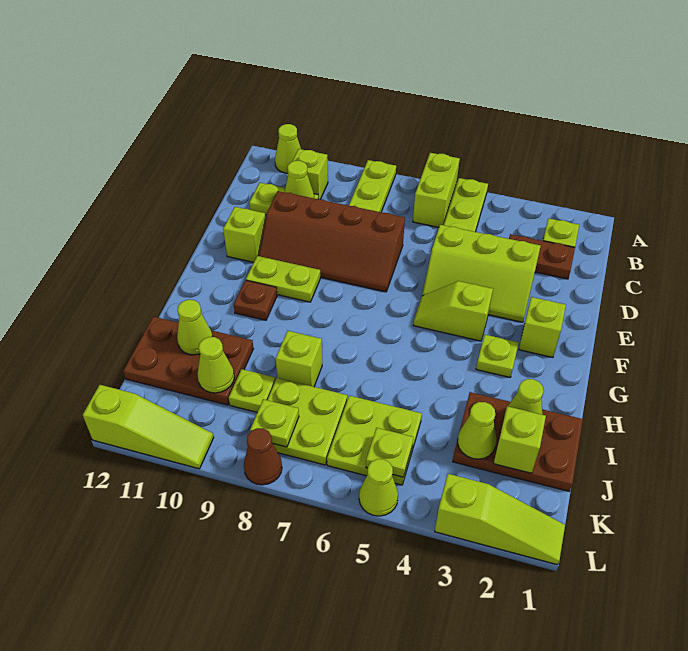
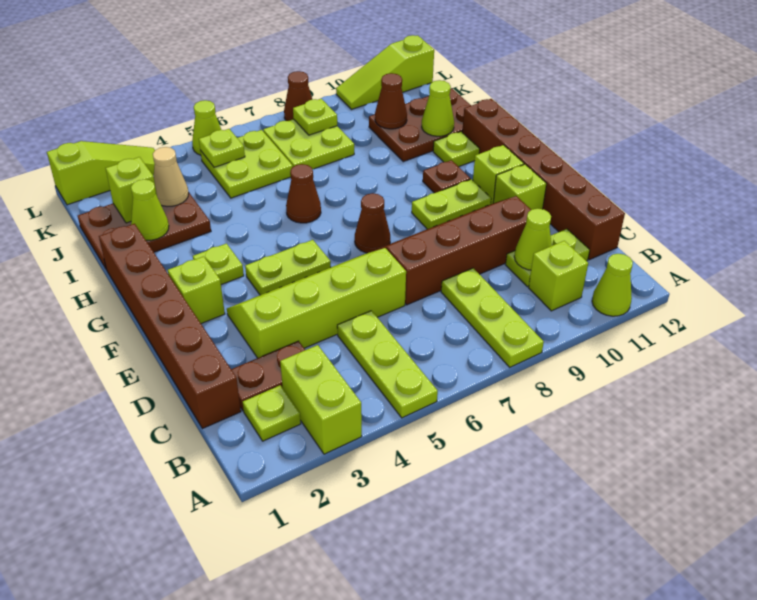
lime brick A6:B6 level 1 -> lime brick A3:B3 level 1
none -> brown brick C1:H1 level 1
none -> brown brick C12:H12 level 1
lime slope D3:E5 level 1 top D -> lime slope D3:E6 level 1 top D
lime slope F4:F5 level 1 top 4 -> lime plate F4:F5 level 1
none -> brown cone F7 level 1
none -> brown cone H6 level 1
lime brick I8 level 1 -> lime brick F11 level 1
lime cone J3 level 2 -> tan cone J3 level 2
lime plate J9 level 1 -> lime plate H11 level 1
lime cone J10 level 2 -> brown cone J10 level 2
lime slope L1:L3 level 1 top 3 -> lime slope L1:L3 level 1 top 1

